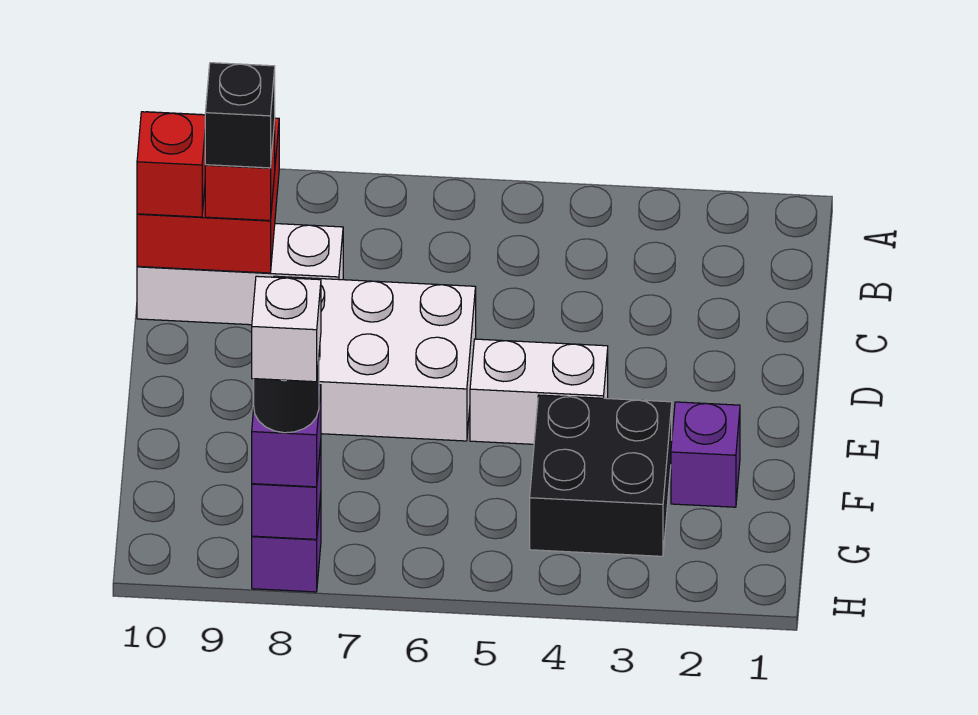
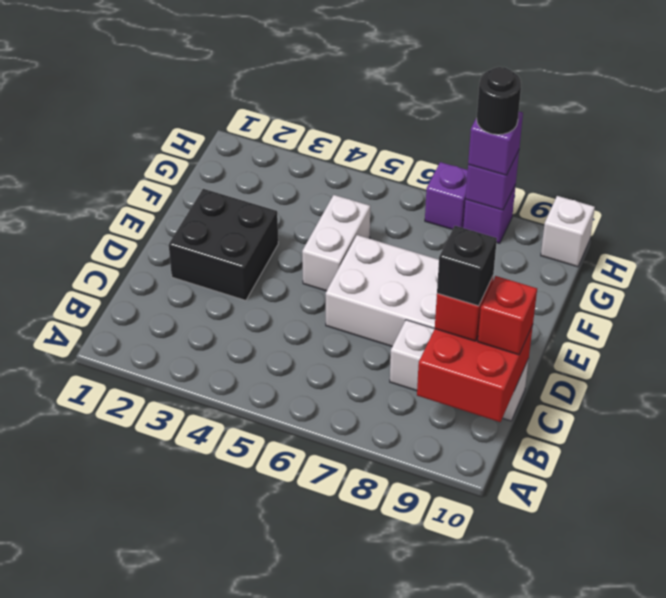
white brick E4:E5 level 1 -> white brick E5:F5 level 1
purple brick F2 level 1 -> purple brick H7 level 1
black brick F3:G4 level 1 -> black brick D2:E3 level 1
white brick H8 level 5 -> white brick H10 level 1

